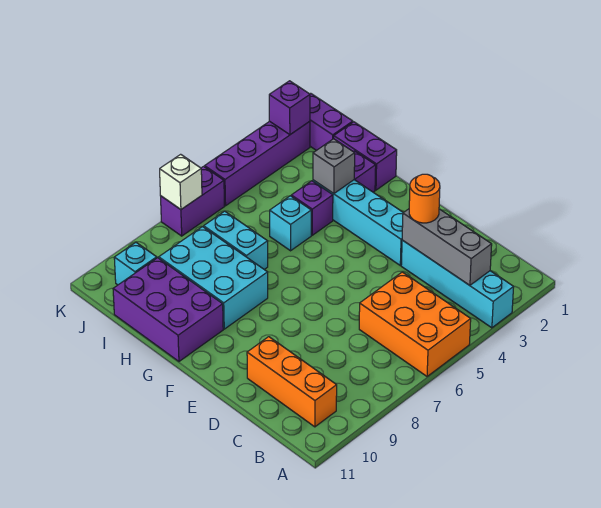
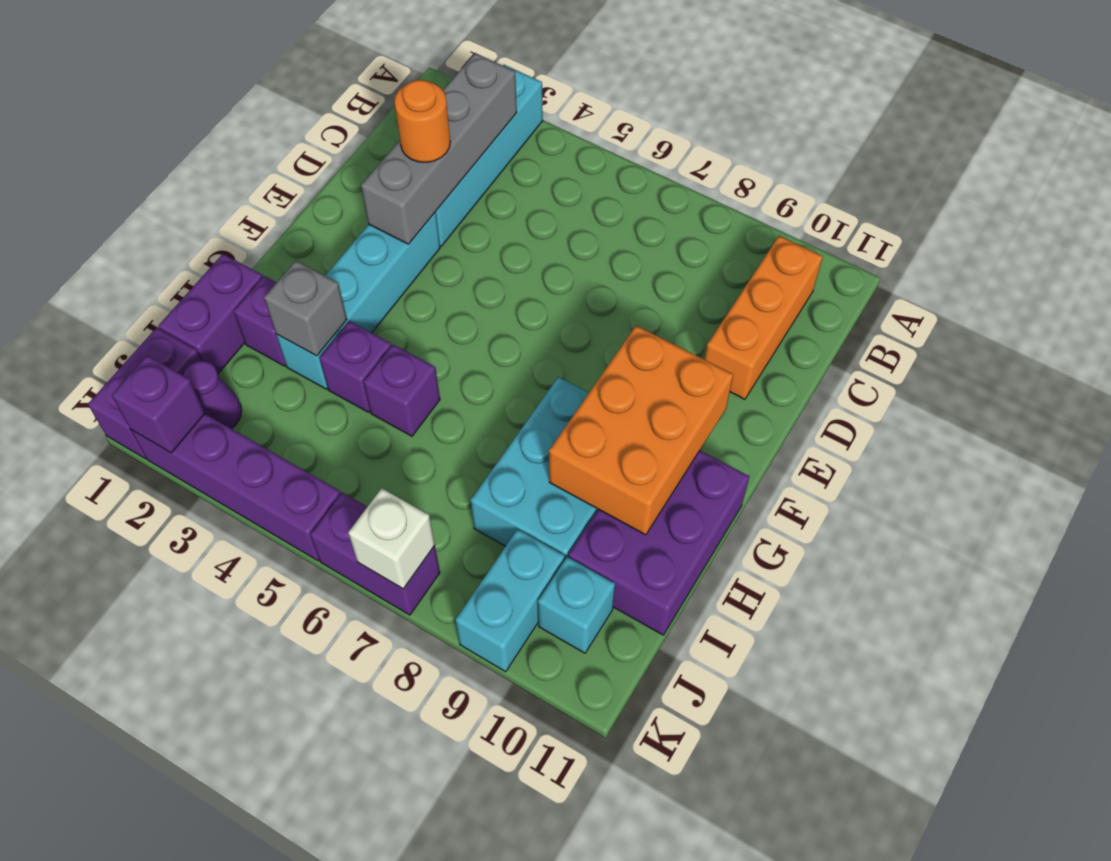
orange brick A5:C6 level 1 -> orange brick F9:H10 level 2
grey brick B3:D3 level 2 -> grey brick B3:E3 level 2
cyan brick H5 level 1 -> purple brick H5 level 1
cyan brick H7:I7 level 1 -> cyan brick J9:K9 level 1
none -> purple cone J2 level 1

